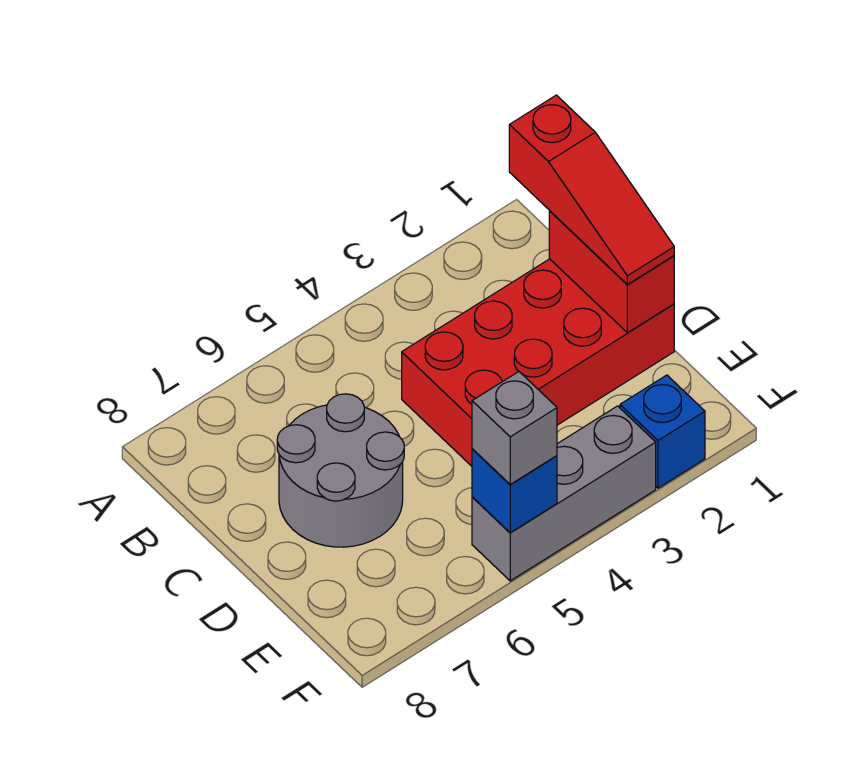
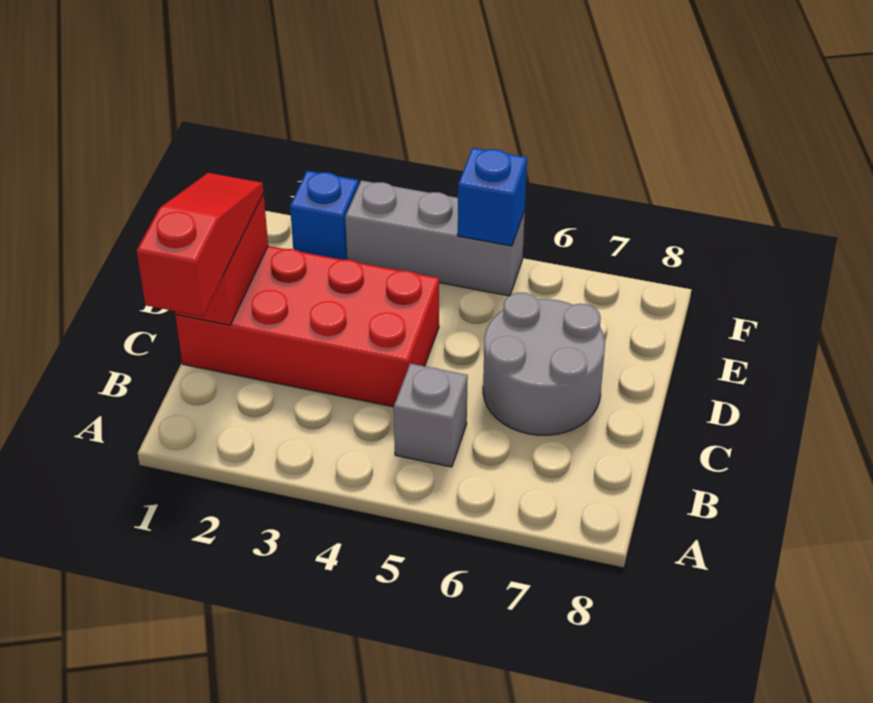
grey brick F5 level 3 -> grey brick B5 level 1

